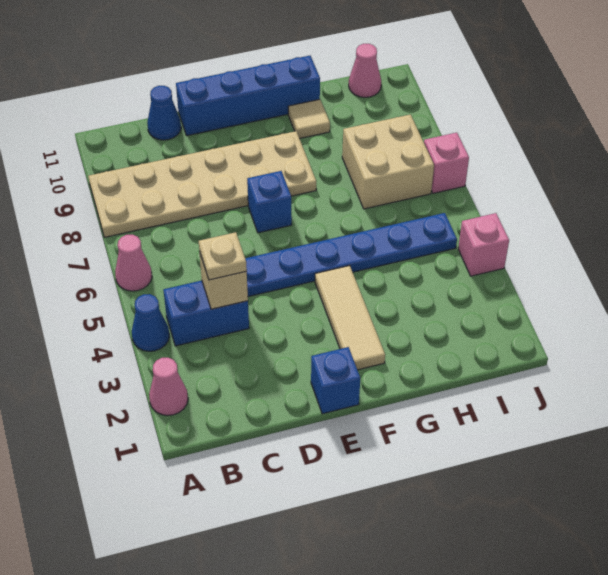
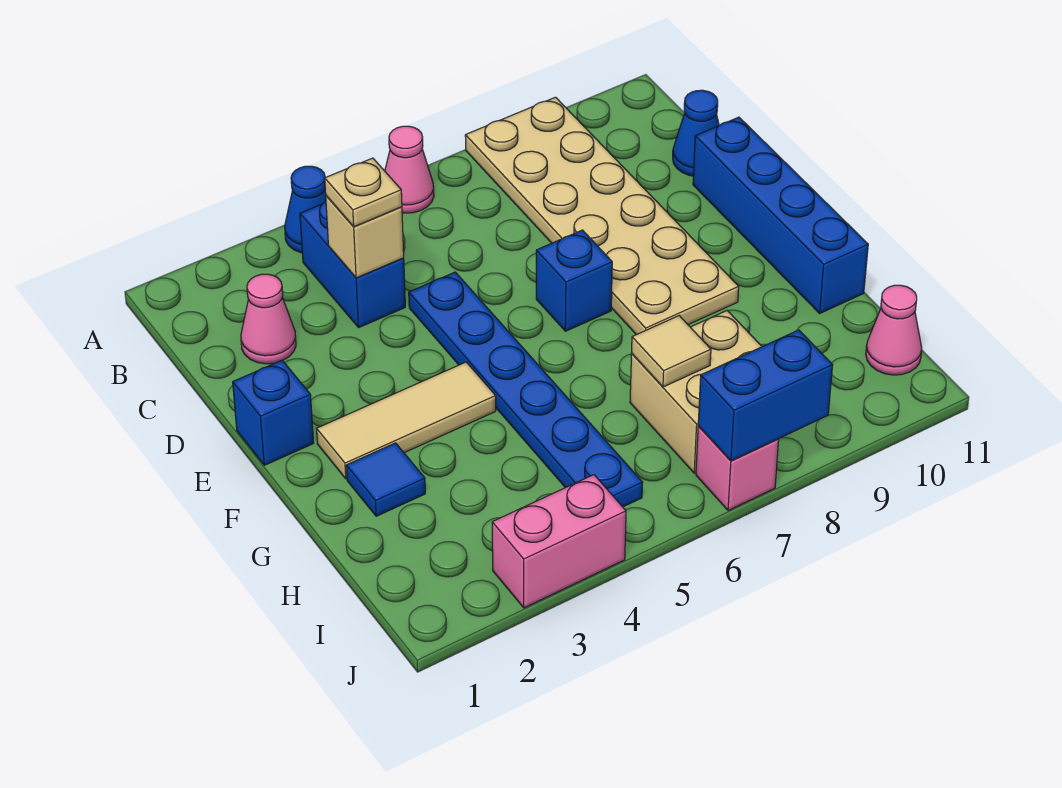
pink cone A2 level 1 -> pink cone C2 level 1
none -> blue tile G2 level 1
tan tile G10 level 1 -> tan tile H7 level 2
pink brick J4 level 1 -> pink brick J3:J4 level 1
none -> blue brick J7:J8 level 2

